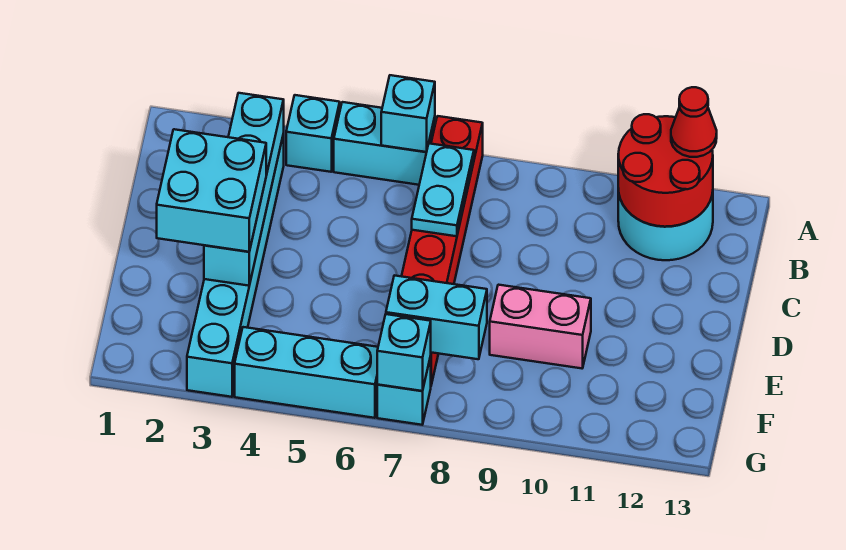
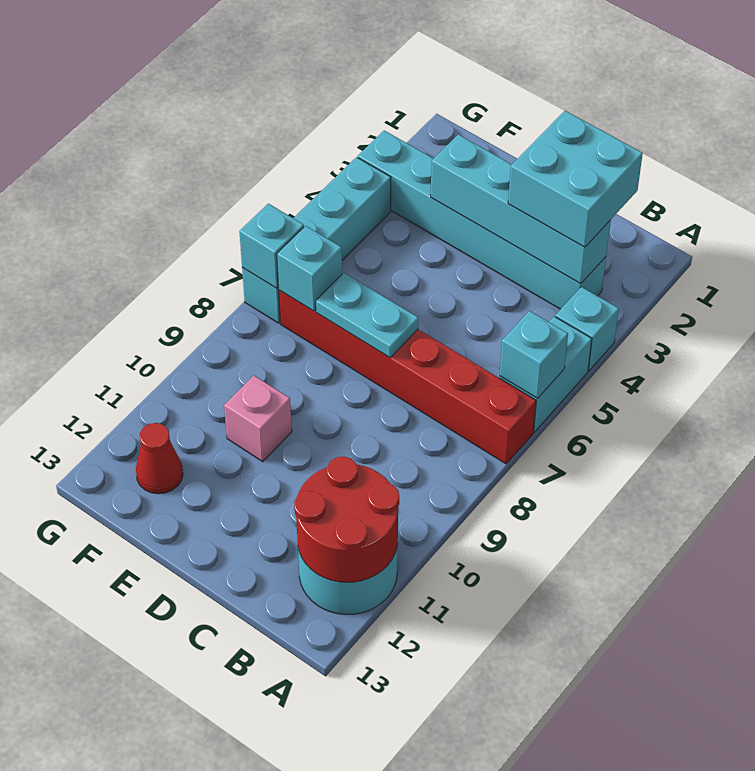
red cone A12 level 3 -> red cone F12 level 1
cyan plate B7:C7 level 2 -> cyan plate D7:E7 level 2
cyan brick D2:E3 level 3 -> cyan brick B2:C3 level 3
pink brick E9:E10 level 1 -> pink brick E10 level 1
cyan brick F7:F8 level 2 -> cyan brick F7 level 2

